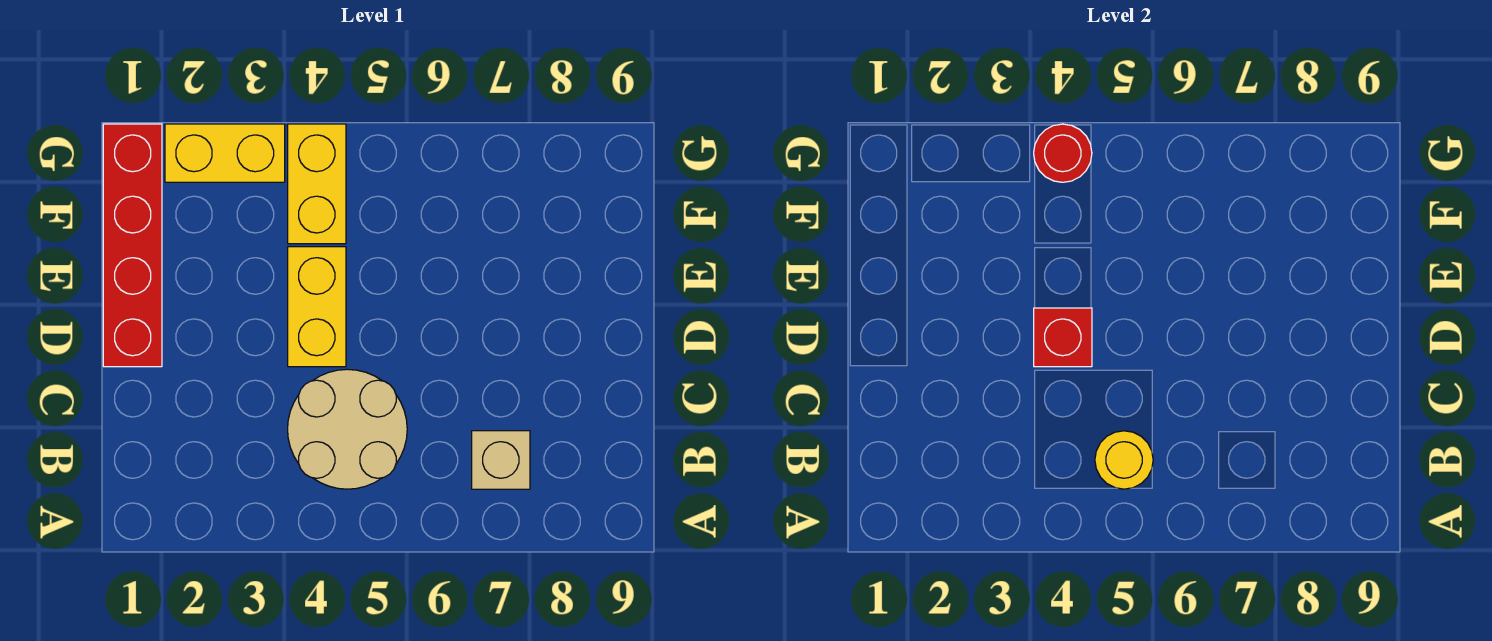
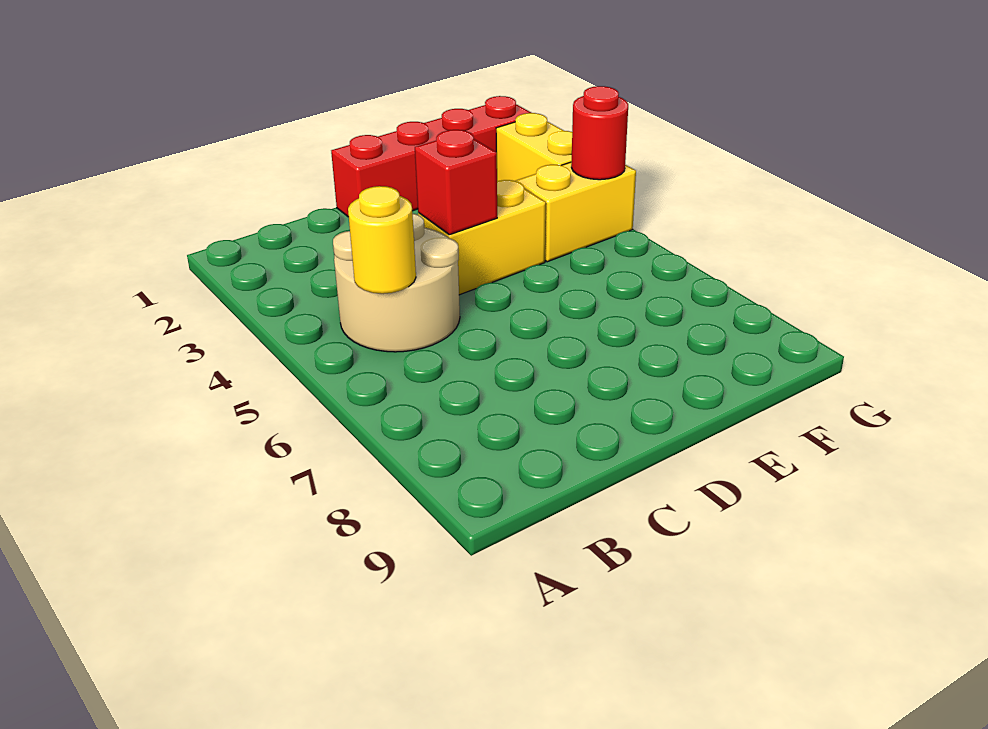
tan brick B7 level 1 -> none

